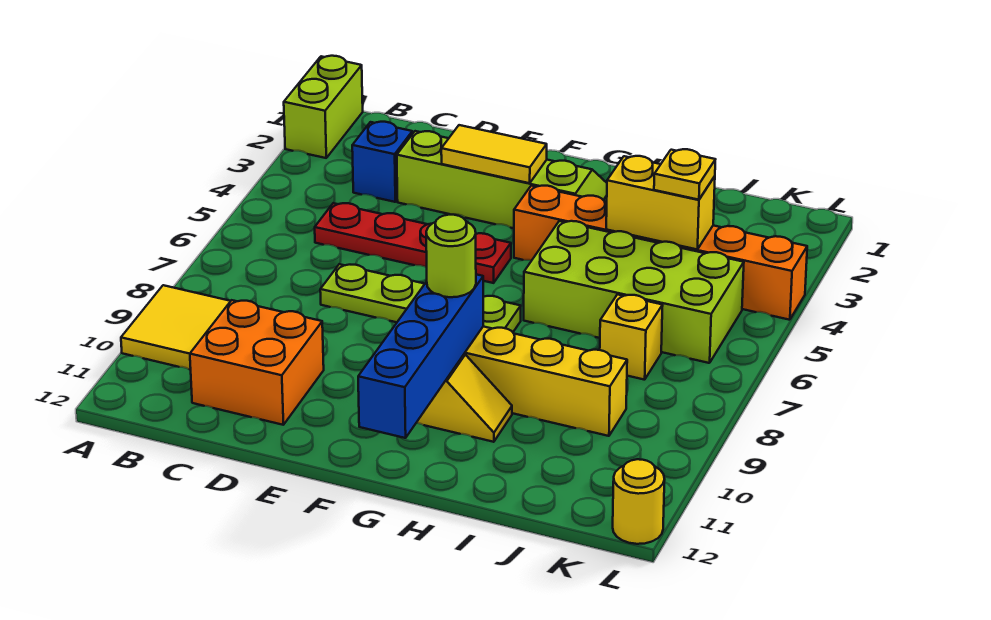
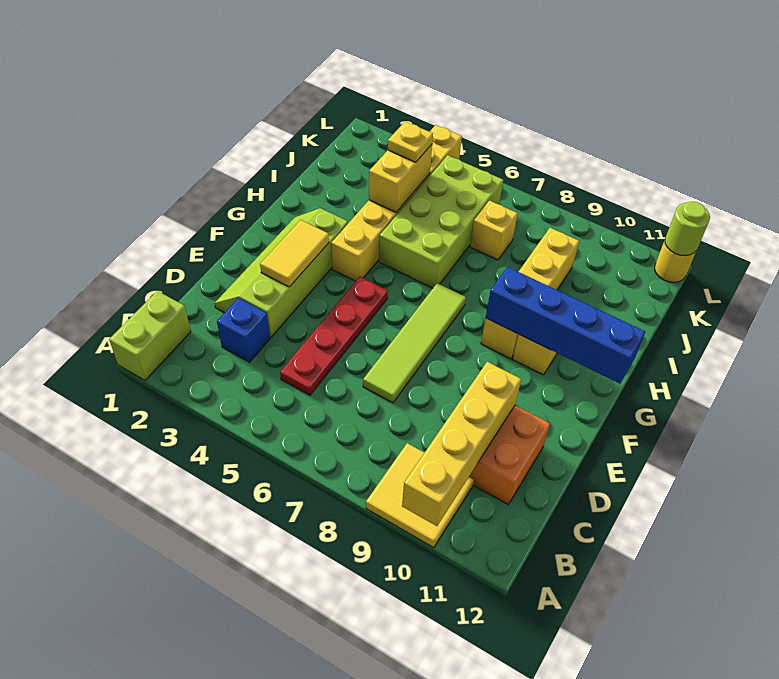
lime brick A1:A2 level 1 -> lime brick A1:B1 level 1
none -> yellow brick A10:D10 level 2
lime plate D7:G7 level 1 -> lime tile D7:G7 level 1
orange brick G4:L4 level 1 -> yellow brick G4:L4 level 1
lime round brick G9 level 3 -> lime round brick L12 level 2

